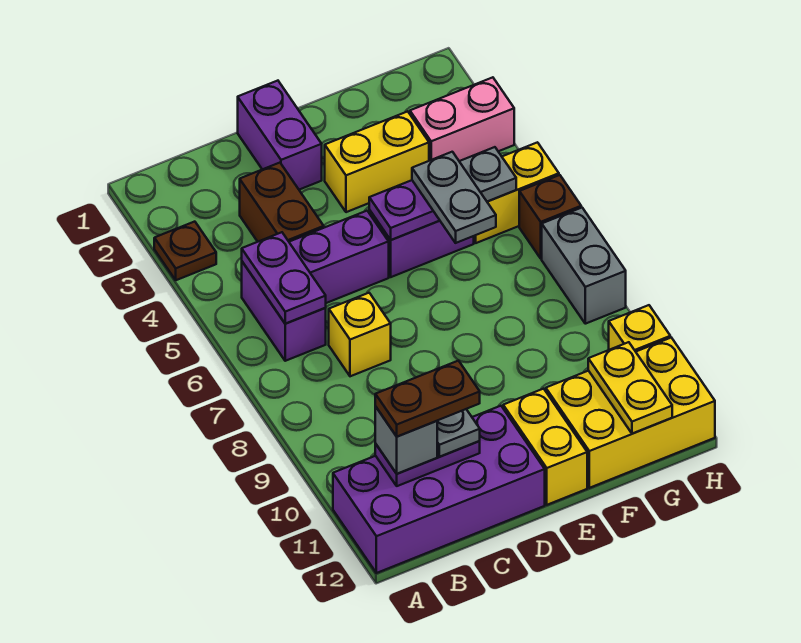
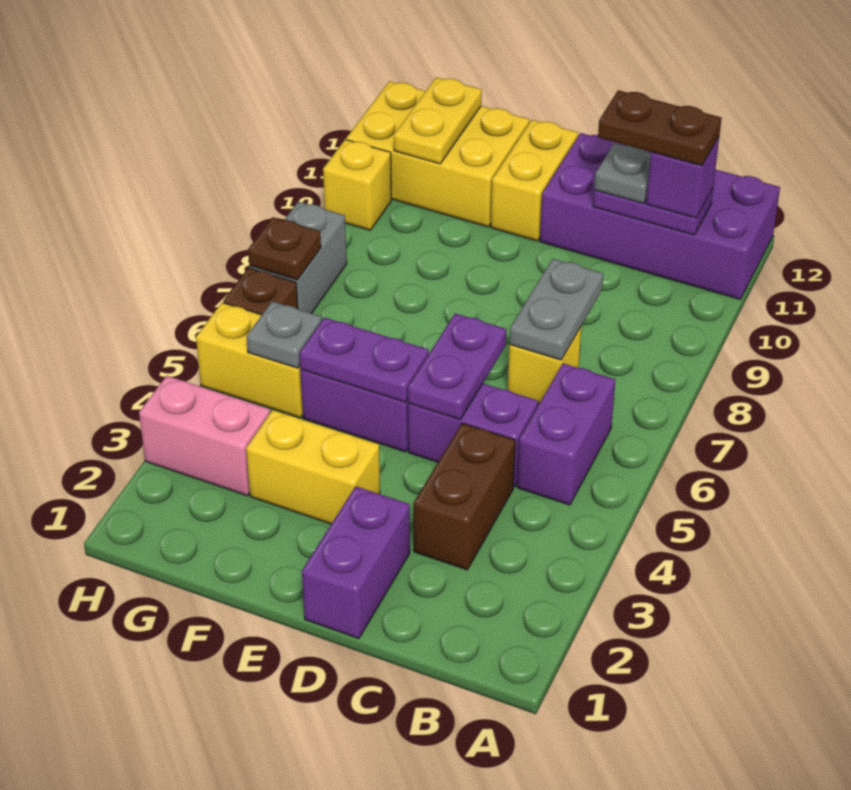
brown plate A3 level 1 -> brown plate H7 level 2
purple plate B5:B6 level 2 -> purple plate D5:D6 level 2
grey brick B11 level 3 -> purple brick B11 level 3
grey plate F5:F6 level 3 -> grey plate C7:C8 level 2

